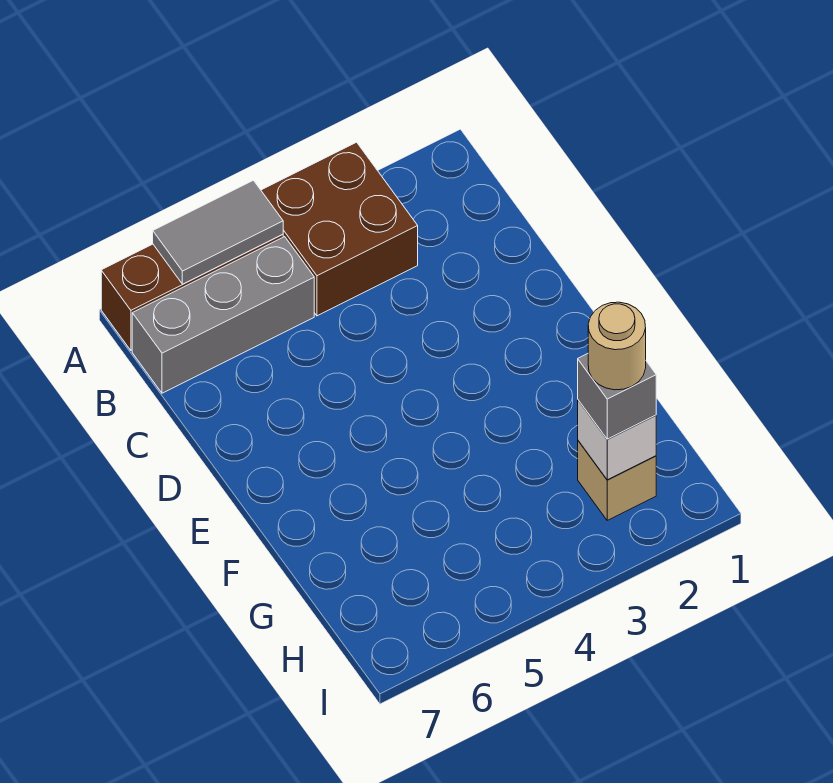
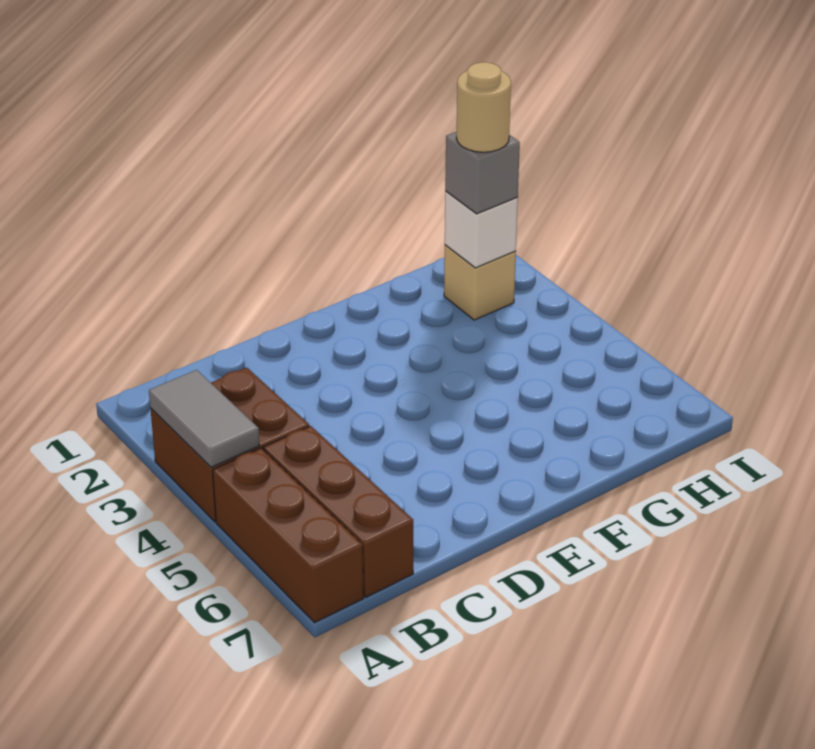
grey tile A5:A6 level 2 -> grey tile A3:A4 level 2
grey brick B5:B7 level 1 -> brown brick B5:B7 level 1

